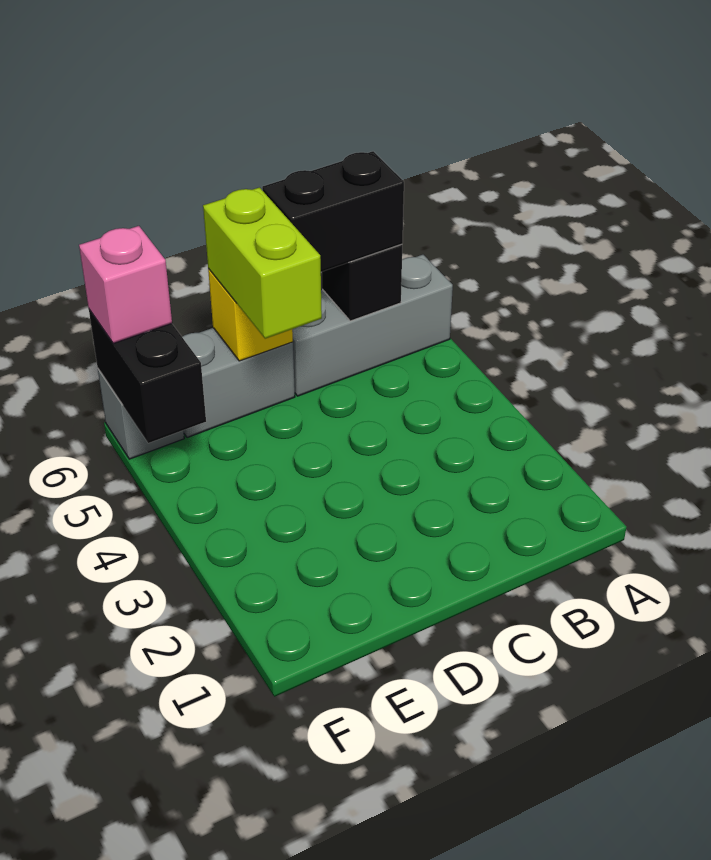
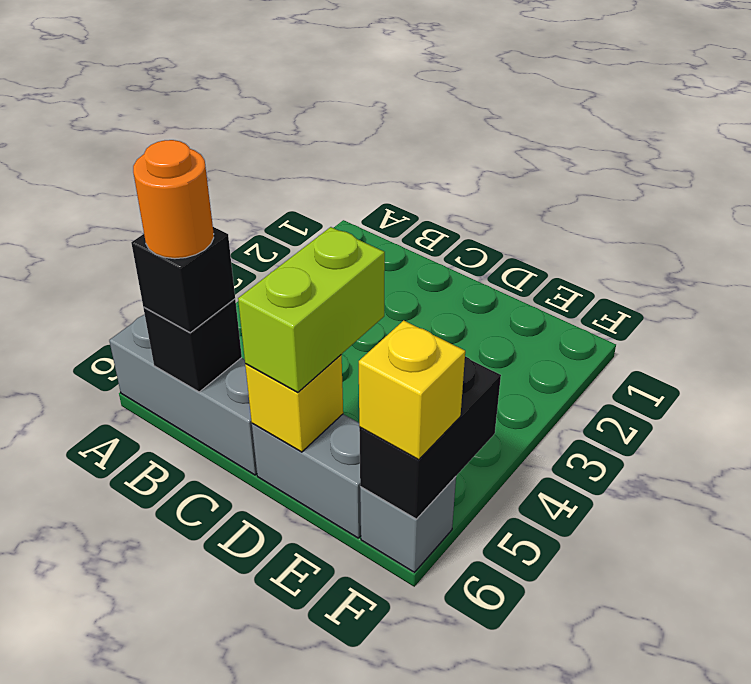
black brick B6:C6 level 3 -> black brick B6 level 3
none -> orange round brick B6 level 4
pink brick F6 level 3 -> yellow brick F6 level 3

